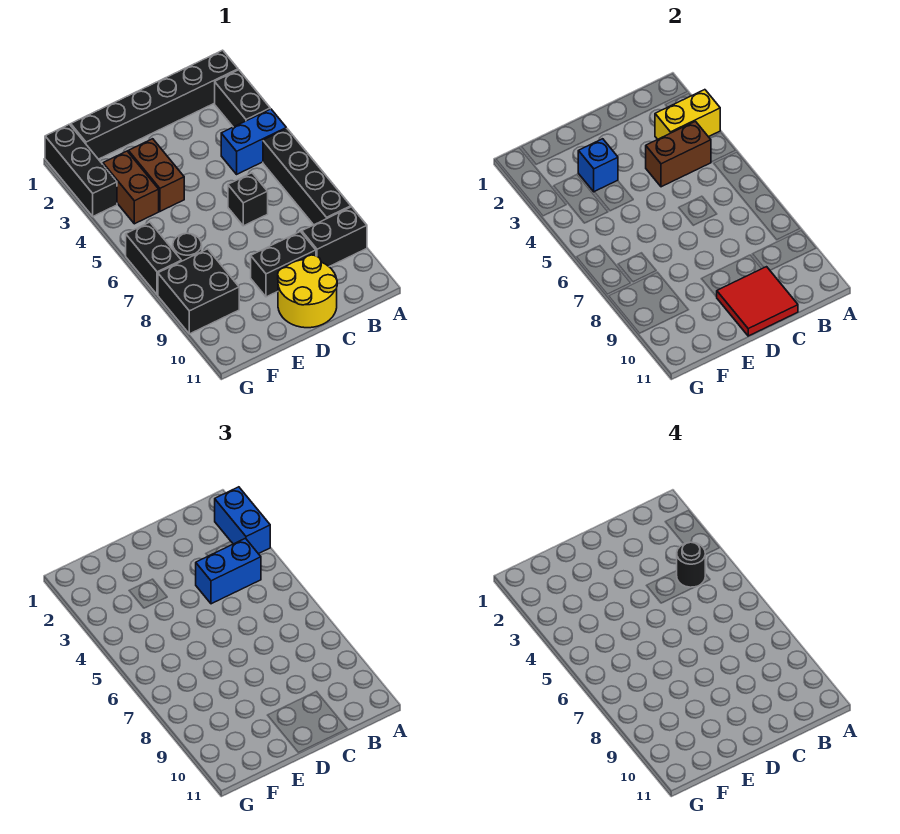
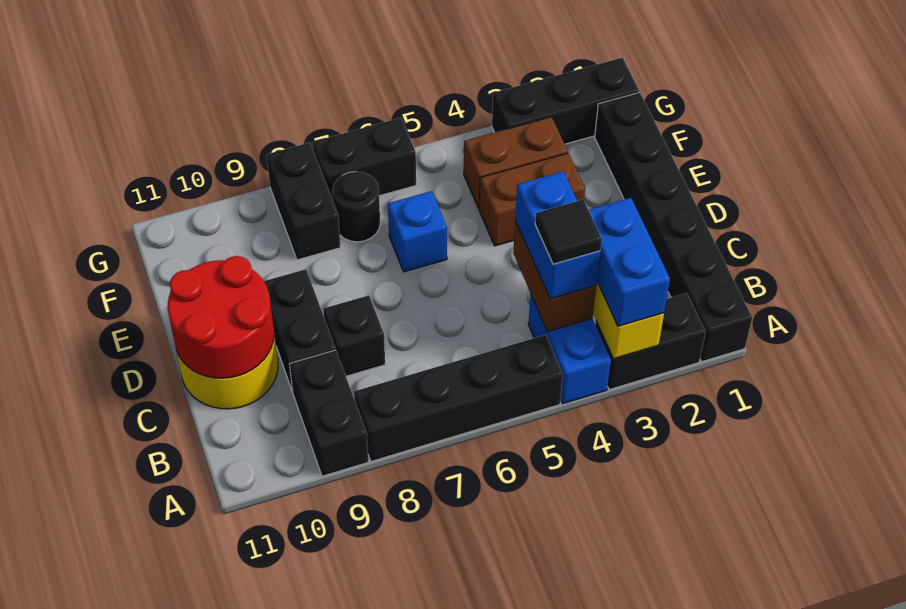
blue brick A2:A3 level 3 -> blue brick A3:B3 level 3
black round brick B4 level 4 -> black tile B4 level 4
black brick C6 level 1 -> black brick C8 level 1
red tile C10:D11 level 2 -> red round brick C10:D11 level 2
blue brick E3 level 2 -> blue brick E6 level 1
black brick F8:G9 level 1 -> black brick F8:G8 level 1

